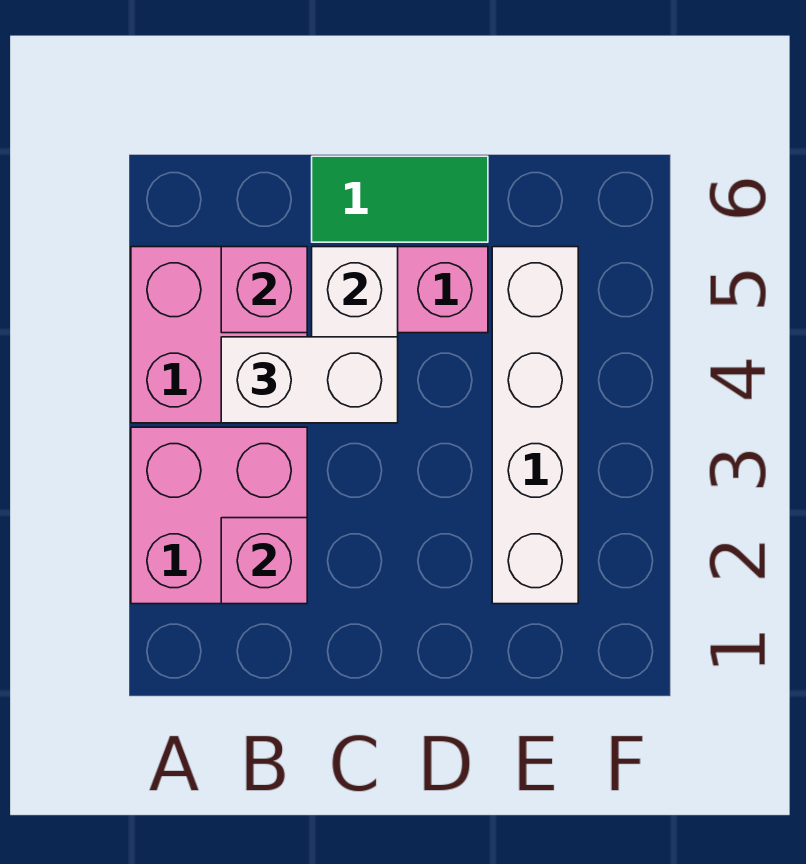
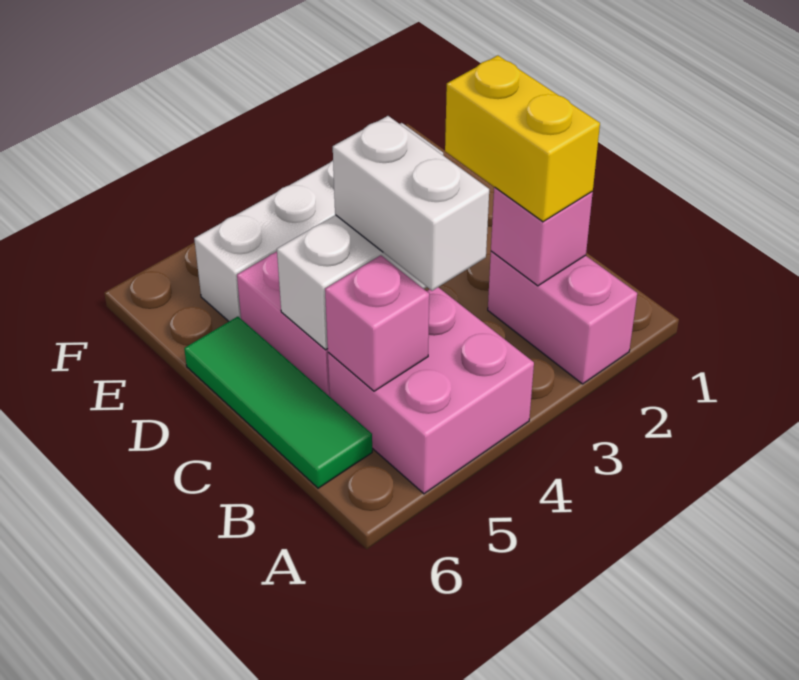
pink brick A2:B3 level 1 -> pink brick A2:B2 level 1
none -> yellow brick B2:C2 level 3
green tile C6:D6 level 1 -> green tile B6:D6 level 1

